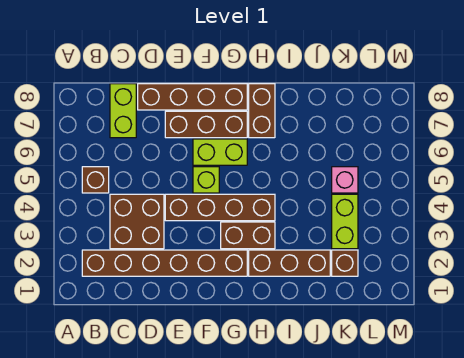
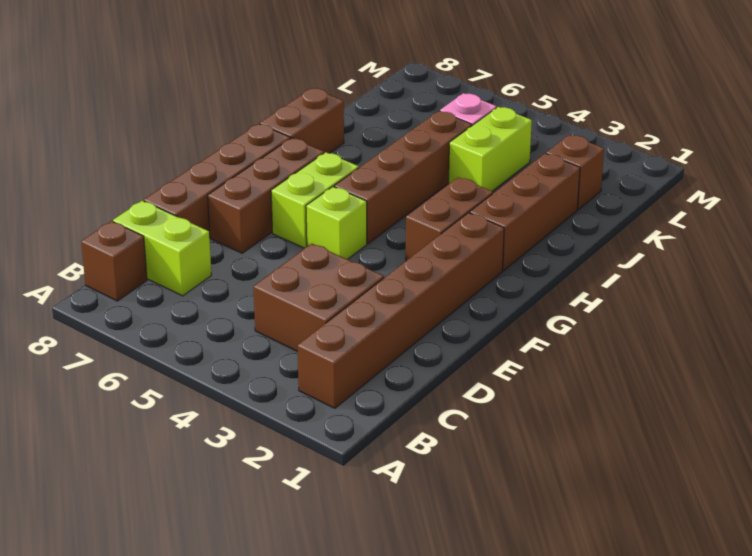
brown brick B5 level 1 -> brown brick B8 level 1
brown brick E4:H4 level 1 -> brown brick G5:J5 level 1
brown brick H7:H8 level 1 -> brown brick H8:I8 level 1
lime brick K3:K4 level 1 -> lime brick J4:K4 level 1

